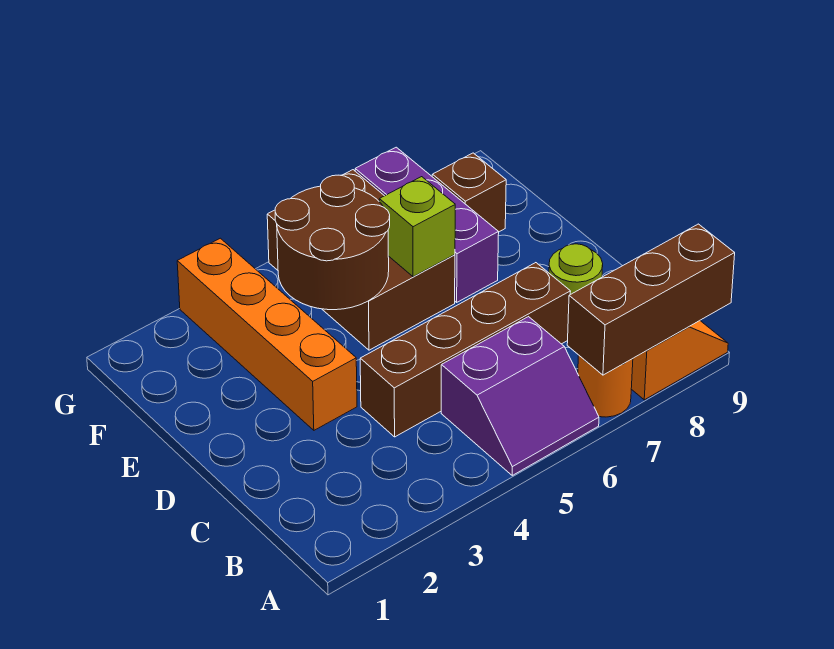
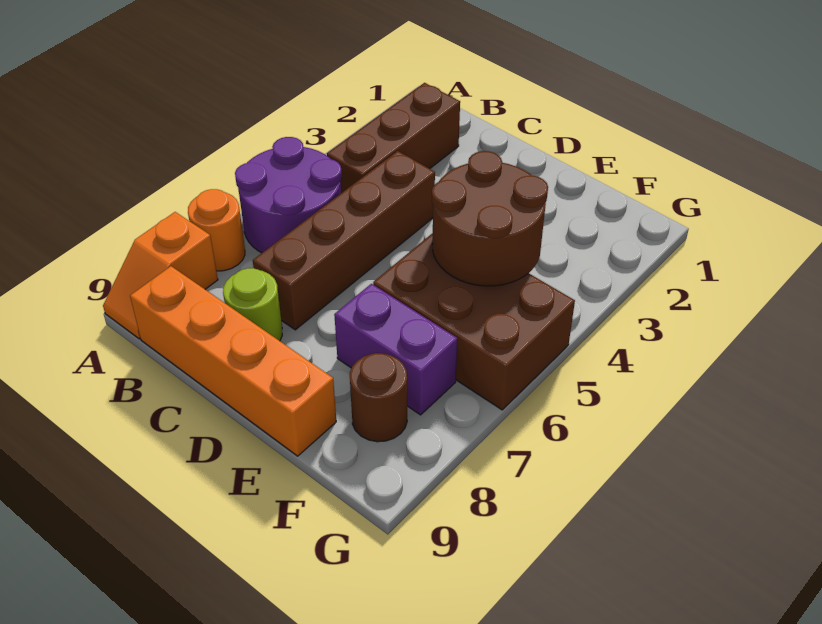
purple slope A5:B6 level 1 top B -> purple round brick A5:B6 level 1
brown brick A7:A9 level 2 -> brown brick B2:B4 level 1
orange brick D3:G3 level 1 -> orange brick B9:E9 level 1
lime brick E6 level 2 -> none
purple brick E7:G7 level 1 -> purple brick E7:F7 level 1
brown brick F8 level 1 -> brown round brick F8 level 1

